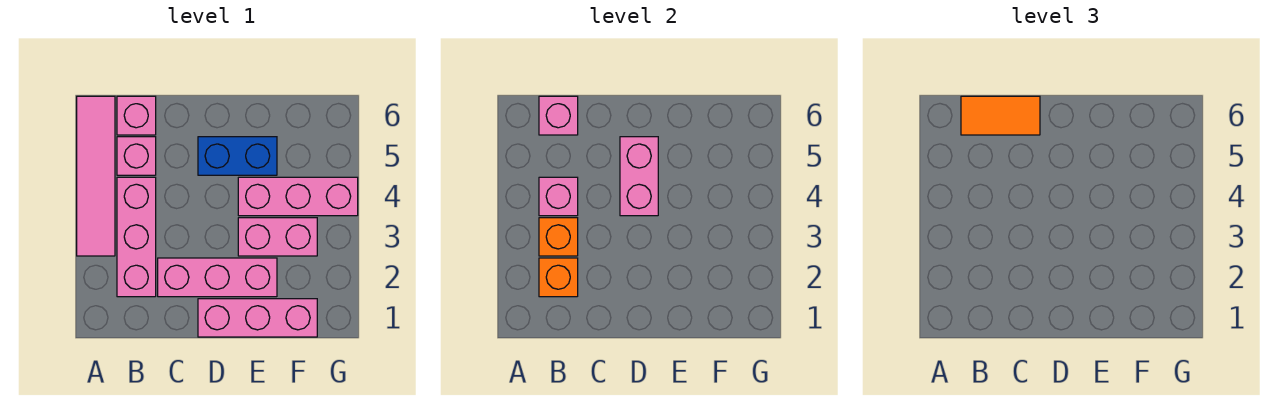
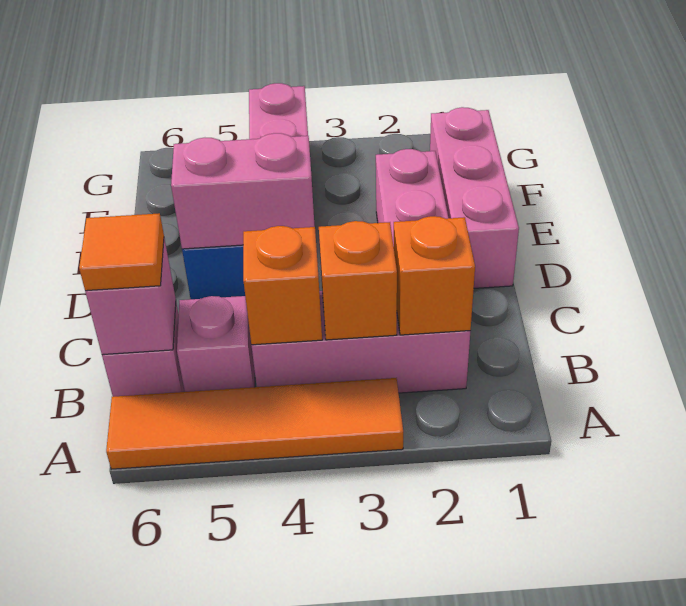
pink tile A3:A6 level 1 -> orange tile A3:A6 level 1
pink brick B4 level 2 -> orange brick B4 level 2
orange tile B6:C6 level 3 -> orange tile B6 level 3
pink brick E3:F3 level 1 -> none

